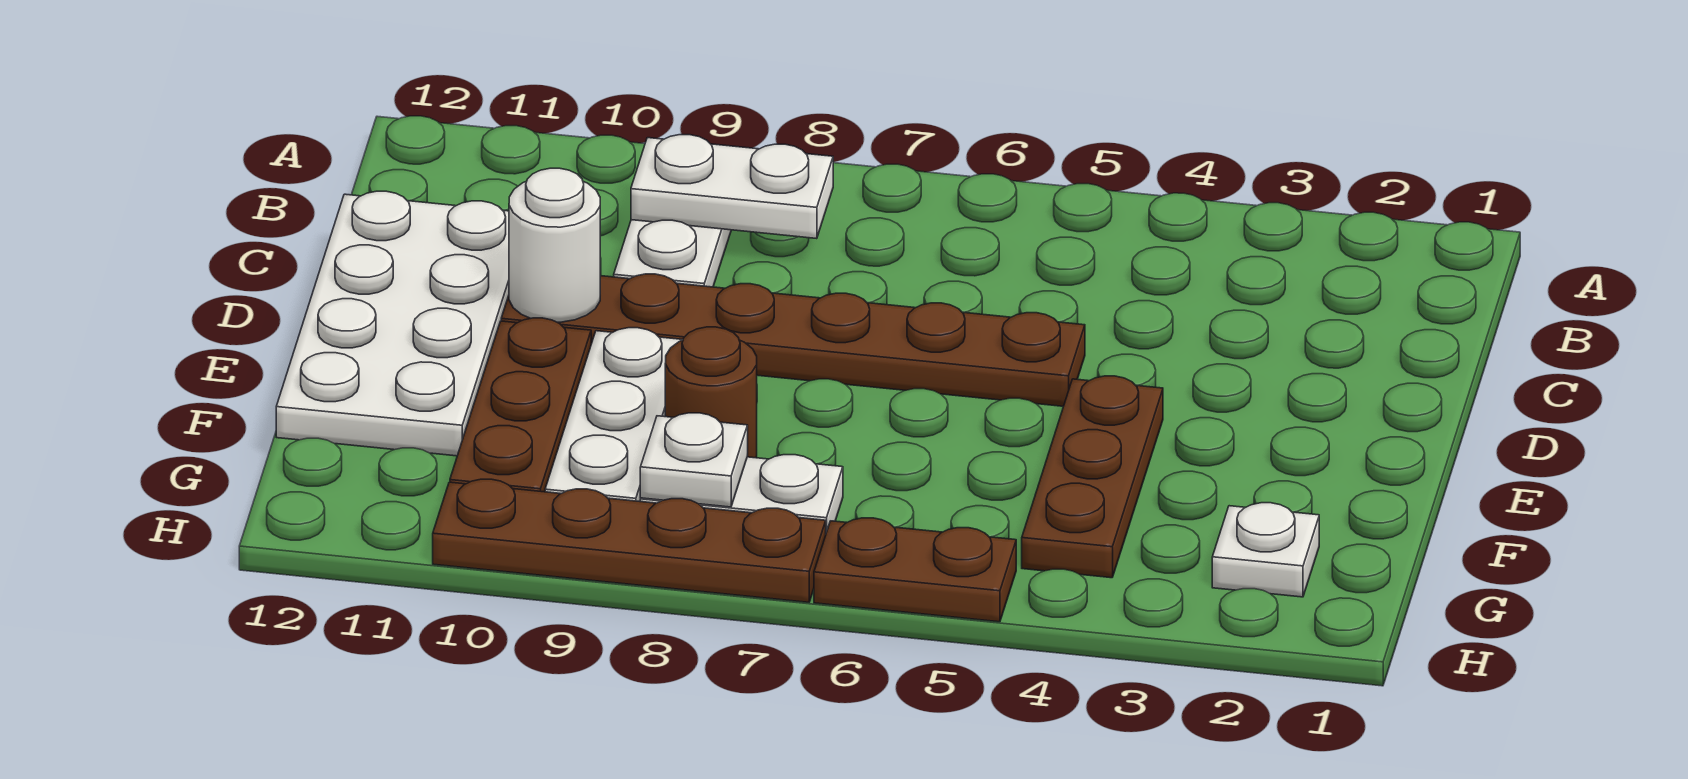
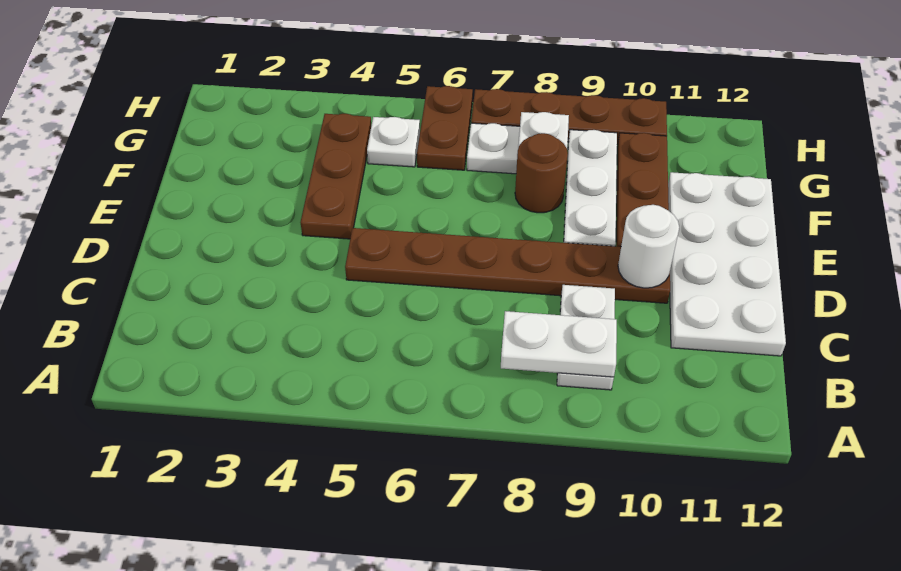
white plate G2 level 1 -> white plate G5 level 1
brown plate H5:H6 level 1 -> brown plate G6:H6 level 1

